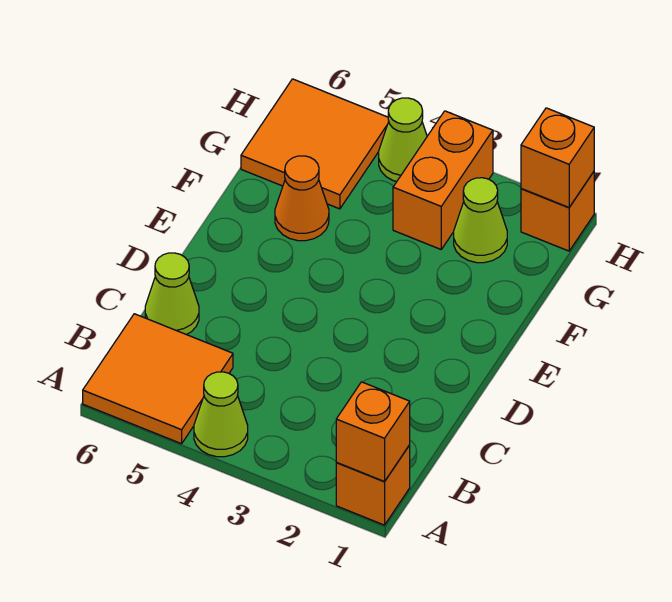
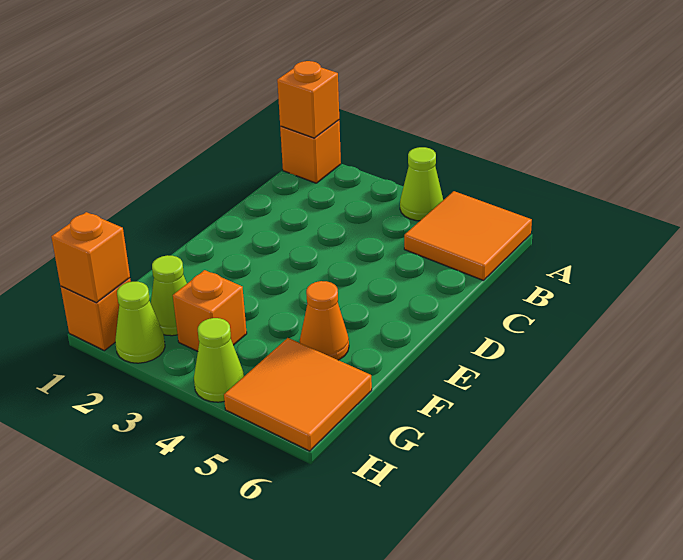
lime cone C6 level 1 -> lime cone H2 level 1
orange brick G3:H3 level 1 -> orange brick G3 level 1

